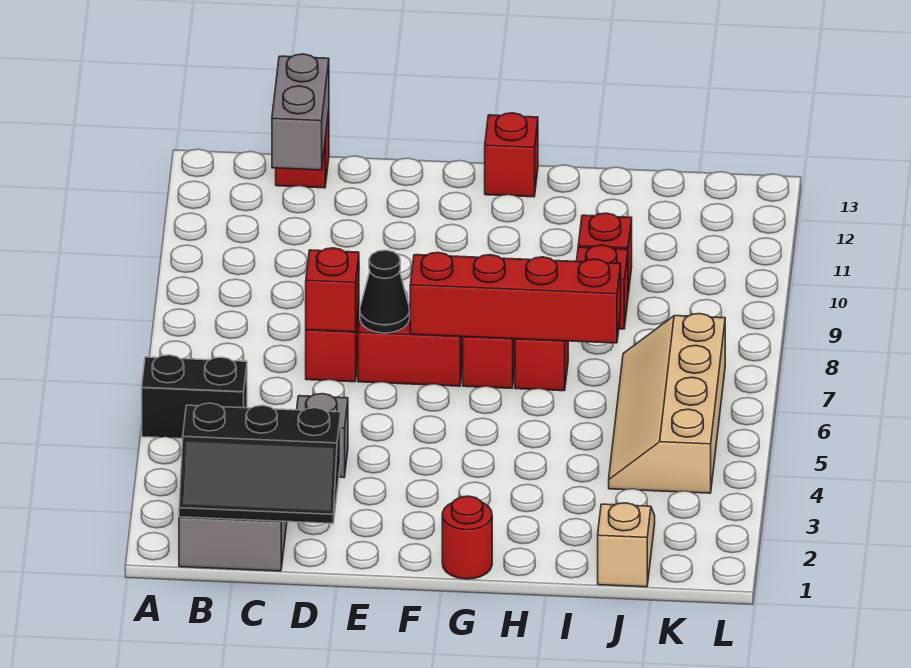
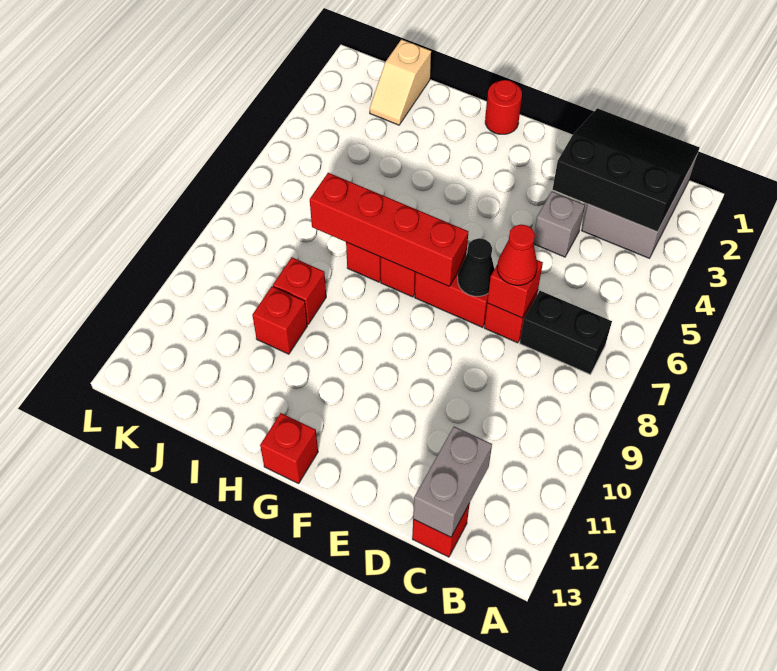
black brick A5:B5 level 1 -> black brick B7:C7 level 1
black slope B1:D2 level 2 top 2 -> black slope B1:D3 level 2 top 3
none -> red cone D7 level 3
tan slope J4:K7 level 1 top K -> none

